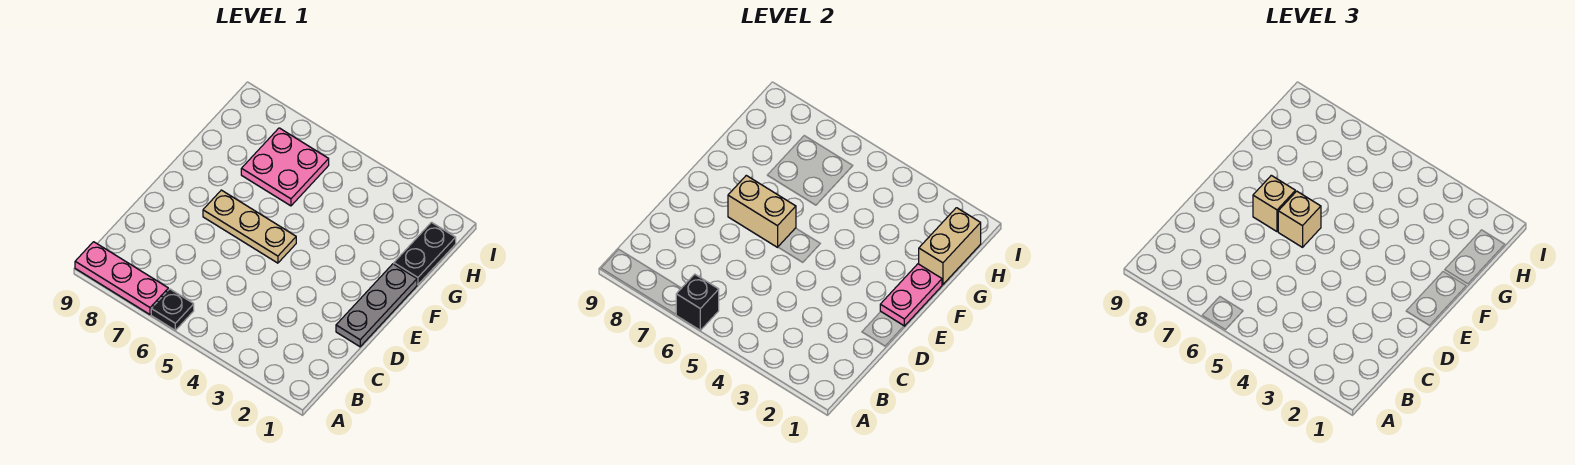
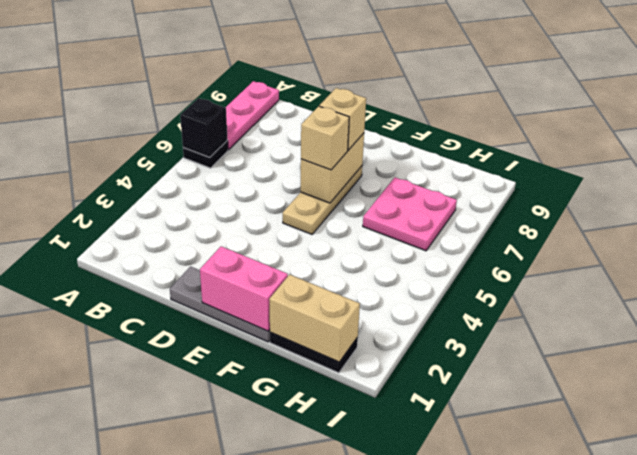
pink plate E1:F1 level 2 -> pink brick E1:F1 level 2

